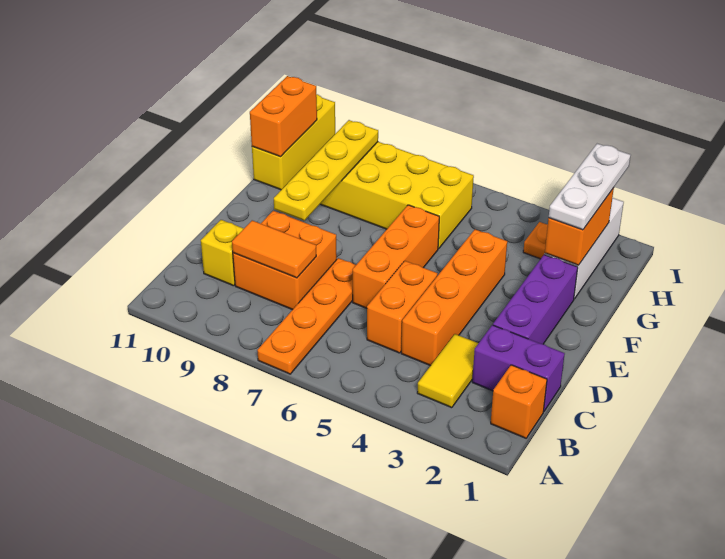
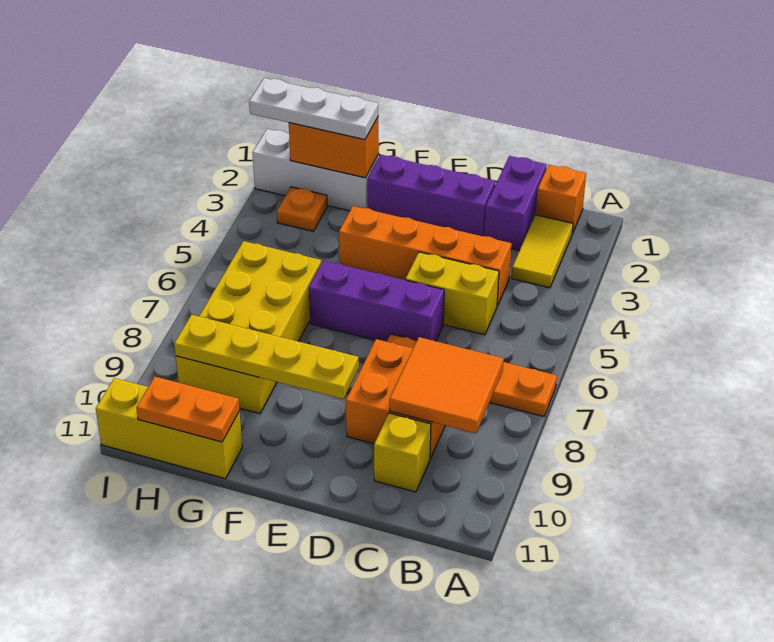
yellow tile B3:C3 level 1 -> yellow tile B2:B3 level 1
orange brick C5:D5 level 1 -> yellow brick C5:D5 level 1
orange tile C8:C9 level 2 -> orange tile B8:C9 level 2
orange brick D6:F6 level 1 -> purple brick D6:F6 level 1
orange brick G11:H11 level 2 -> orange plate G11:H11 level 2

